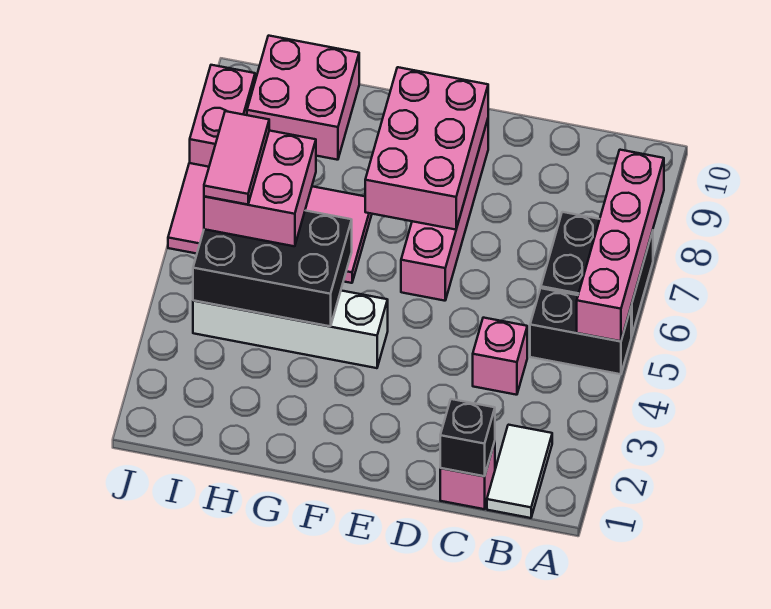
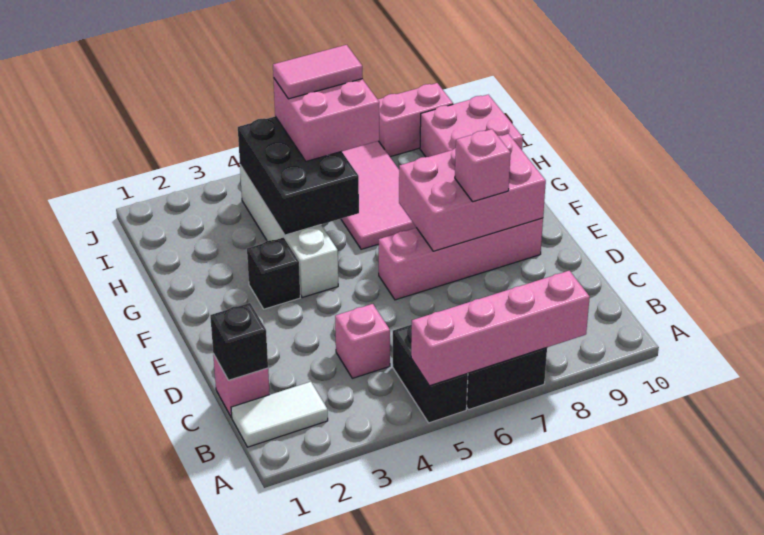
none -> pink brick E8 level 3
none -> black brick F3 level 1

